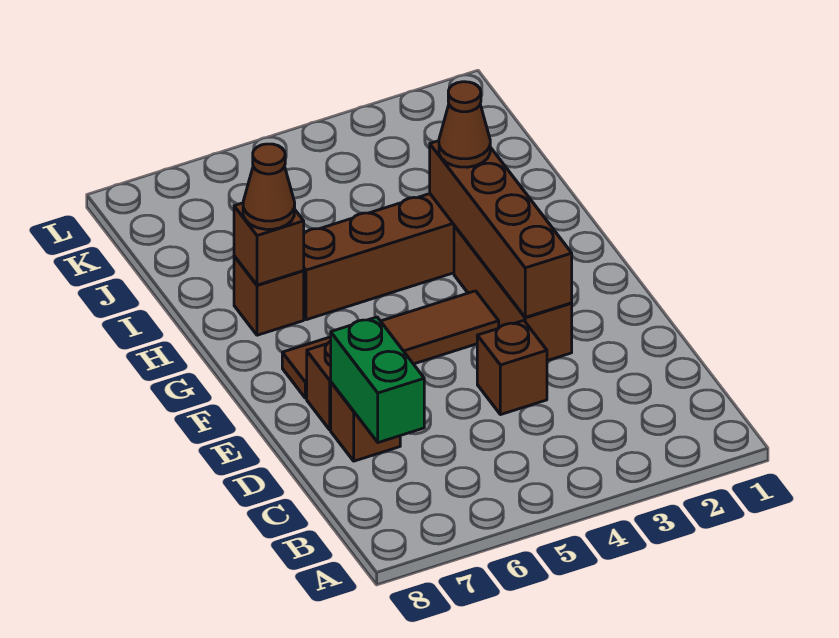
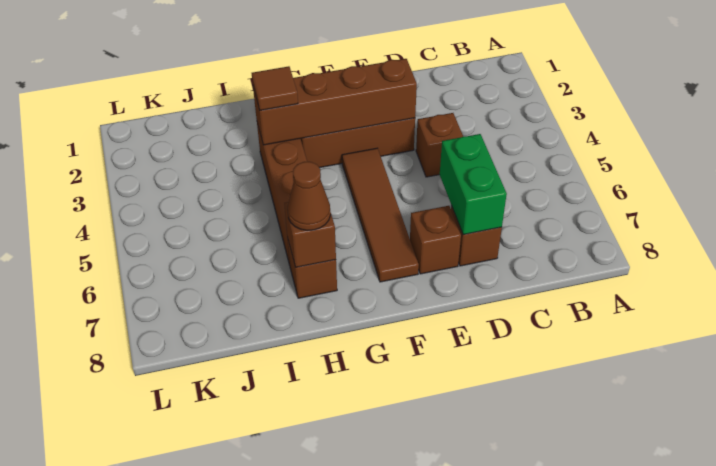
green brick C7:D7 level 2 -> green brick D6:D7 level 2
brown cone H3 level 3 -> brown tile H3 level 3

